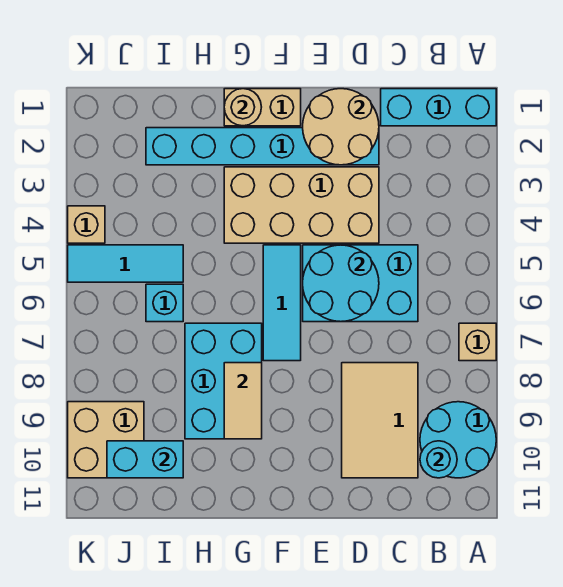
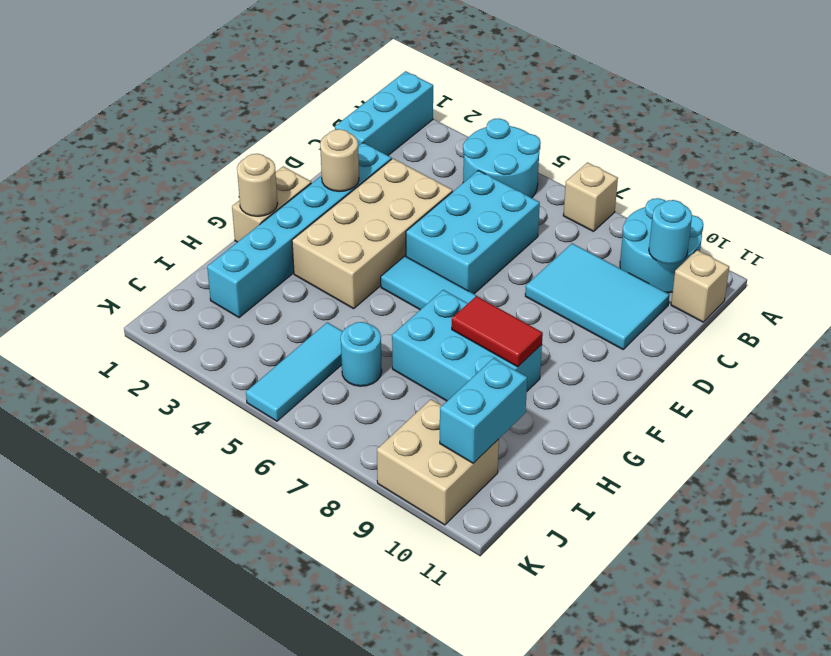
tan tile C8:D10 level 1 -> cyan tile C8:D10 level 1
tan round brick D1:E2 level 2 -> tan round brick E2 level 2
cyan round brick D5:E6 level 2 -> cyan round brick A4:B5 level 1
tan tile G8:G9 level 2 -> red tile G8:G9 level 2
cyan brick I6 level 1 -> cyan round brick I6 level 1
tan brick K4 level 1 -> tan brick B11 level 1

